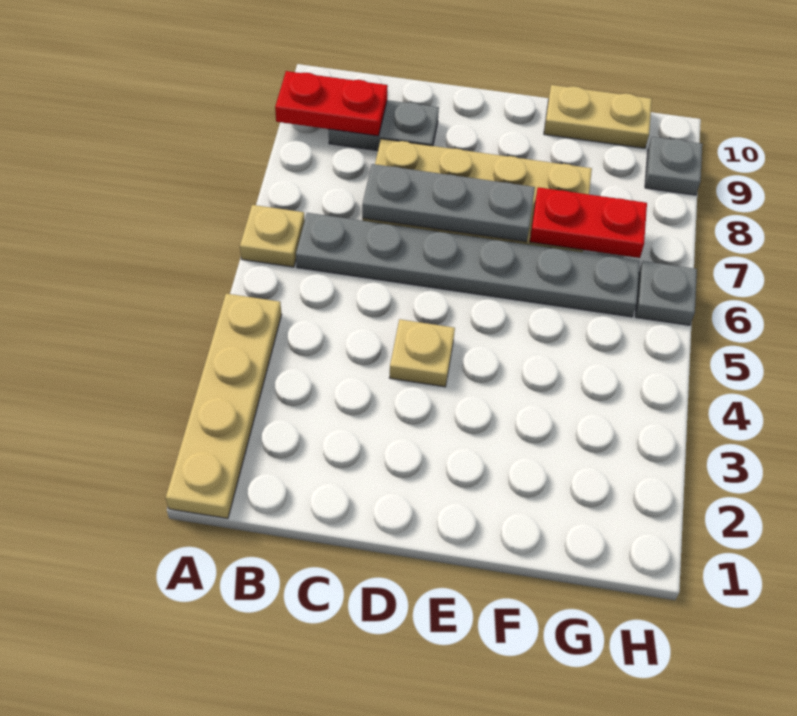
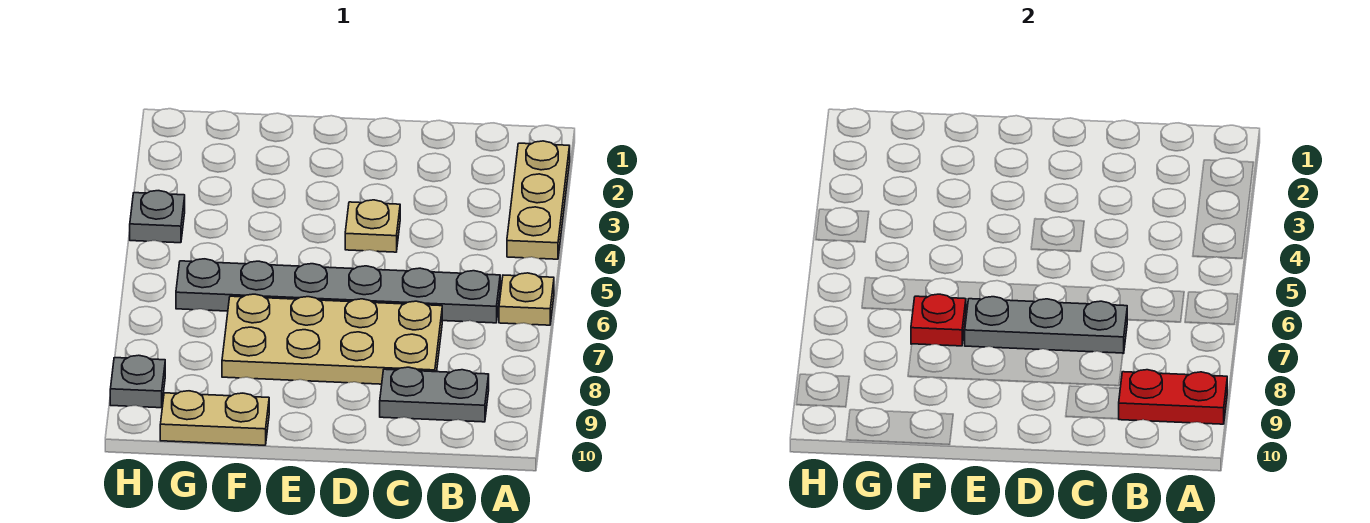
tan plate A1:A4 level 1 -> tan plate A2:A4 level 1
red plate F7:G7 level 2 -> red plate F7 level 2
grey plate H6 level 1 -> grey plate H4 level 1

